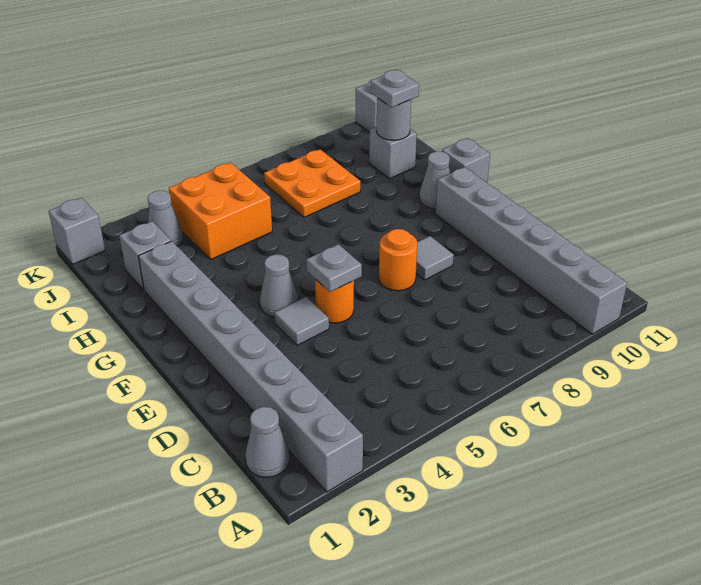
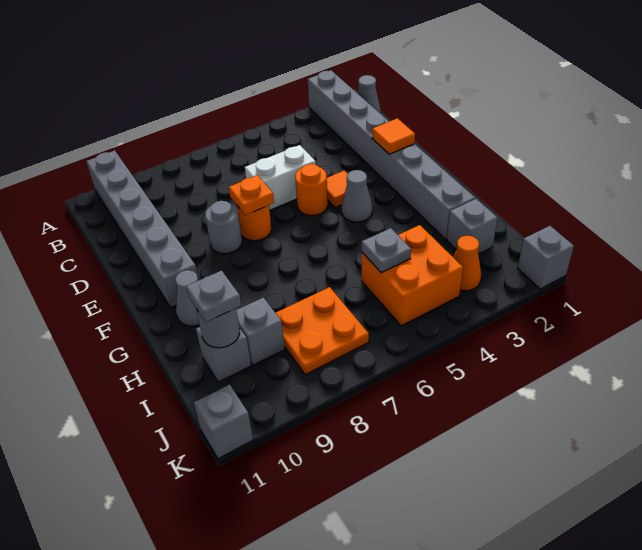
none -> white brick D5:D6 level 1
none -> orange tile E2 level 2
grey tile E4 level 1 -> orange tile E4 level 1
grey plate E5 level 2 -> grey plate I5 level 2
none -> orange plate E7 level 2
grey tile E8 level 1 -> grey round brick E8 level 1
grey brick G11 level 1 -> grey brick I9 level 1
grey cone J3 level 1 -> orange cone J3 level 1

